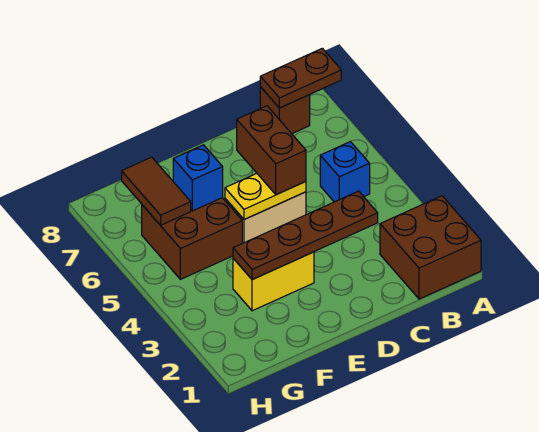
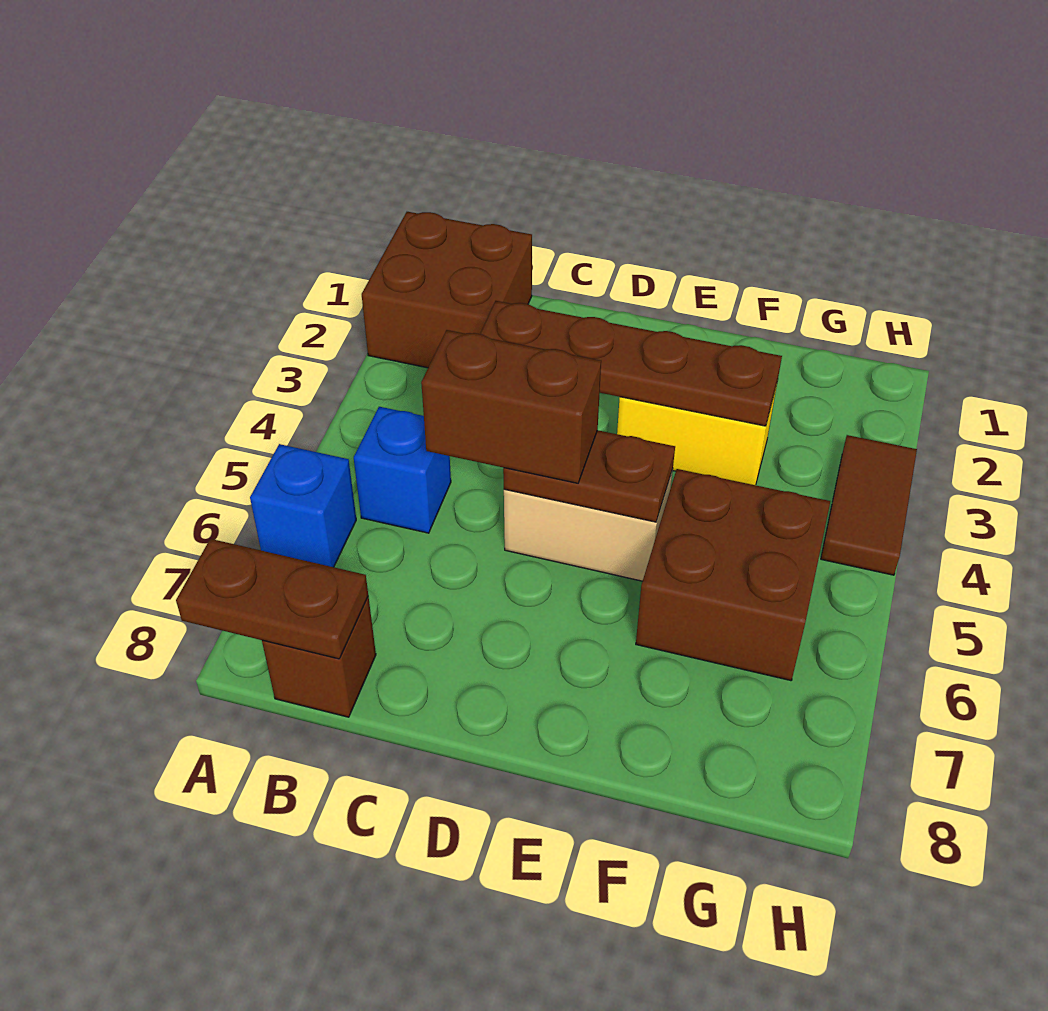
yellow plate D5:E5 level 2 -> brown plate D5:E5 level 2
brown brick D5:D6 level 3 -> brown brick C5:D5 level 3
blue brick F6 level 2 -> blue brick A6 level 1
brown tile G6:G7 level 2 -> brown tile H3:H4 level 1

